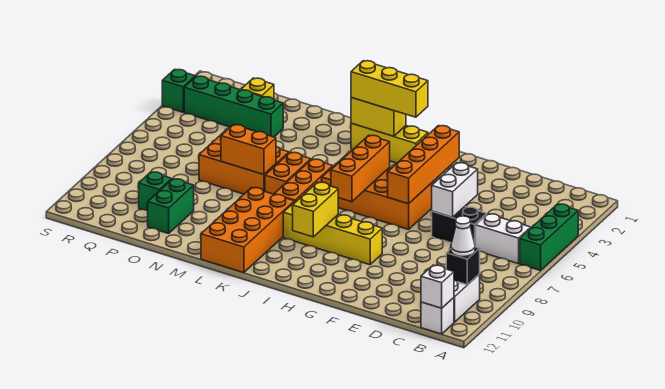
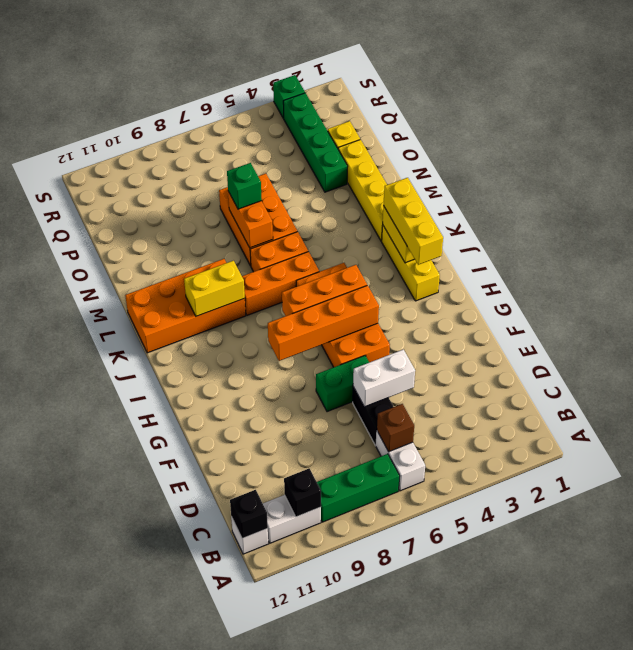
green brick A4:A6 level 1 -> green brick B7:B9 level 1
white cone B10 level 3 -> none
white brick B12 level 2 -> black brick B12 level 2
none -> brown brick C6 level 2
orange brick G3:G6 level 2 -> orange brick H5:H8 level 2
yellow brick G9:J9 level 1 -> yellow brick L2:O2 level 1
yellow brick I9:I10 level 2 -> yellow brick K9:K10 level 2
green brick O10:O11 level 1 -> green brick F6:F7 level 1
green brick P10 level 1 -> green brick N7 level 3

